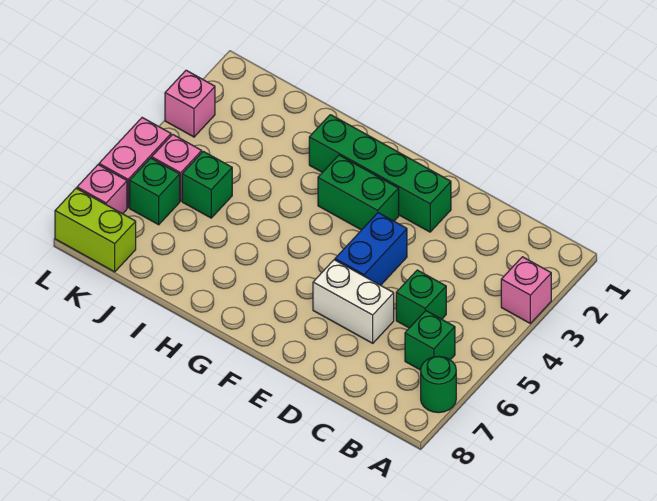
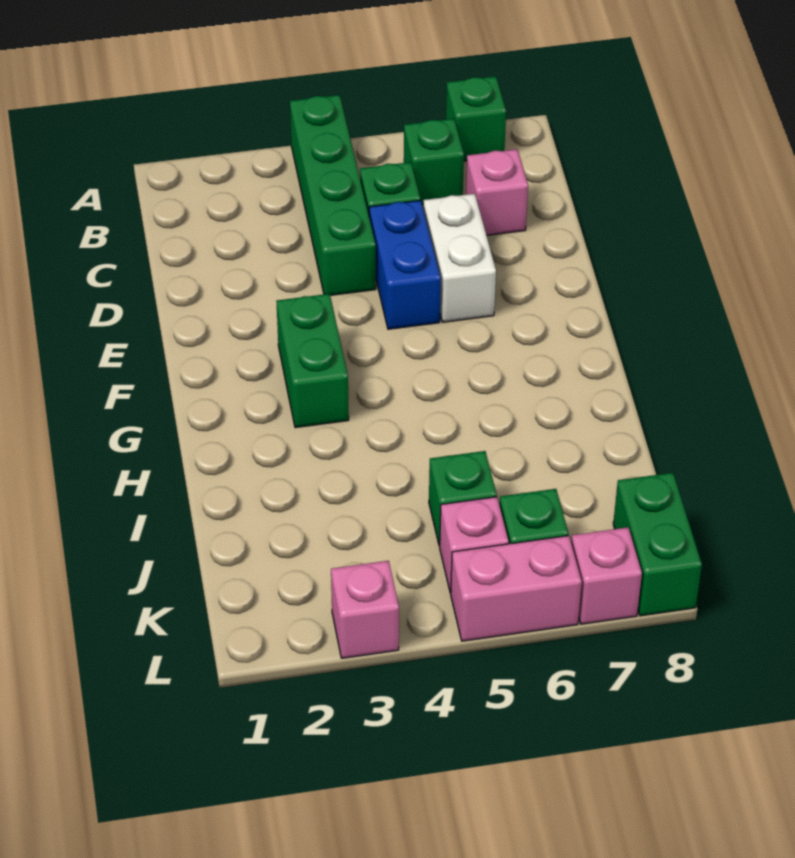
pink brick A3 level 1 -> pink brick C7 level 1
green round brick A7 level 1 -> green brick A7 level 1
green brick E2:H2 level 1 -> green brick A4:D4 level 1
blue brick E4:E5 level 1 -> blue brick D5:E5 level 1
lime brick K8:L8 level 1 -> green brick K8:L8 level 1

